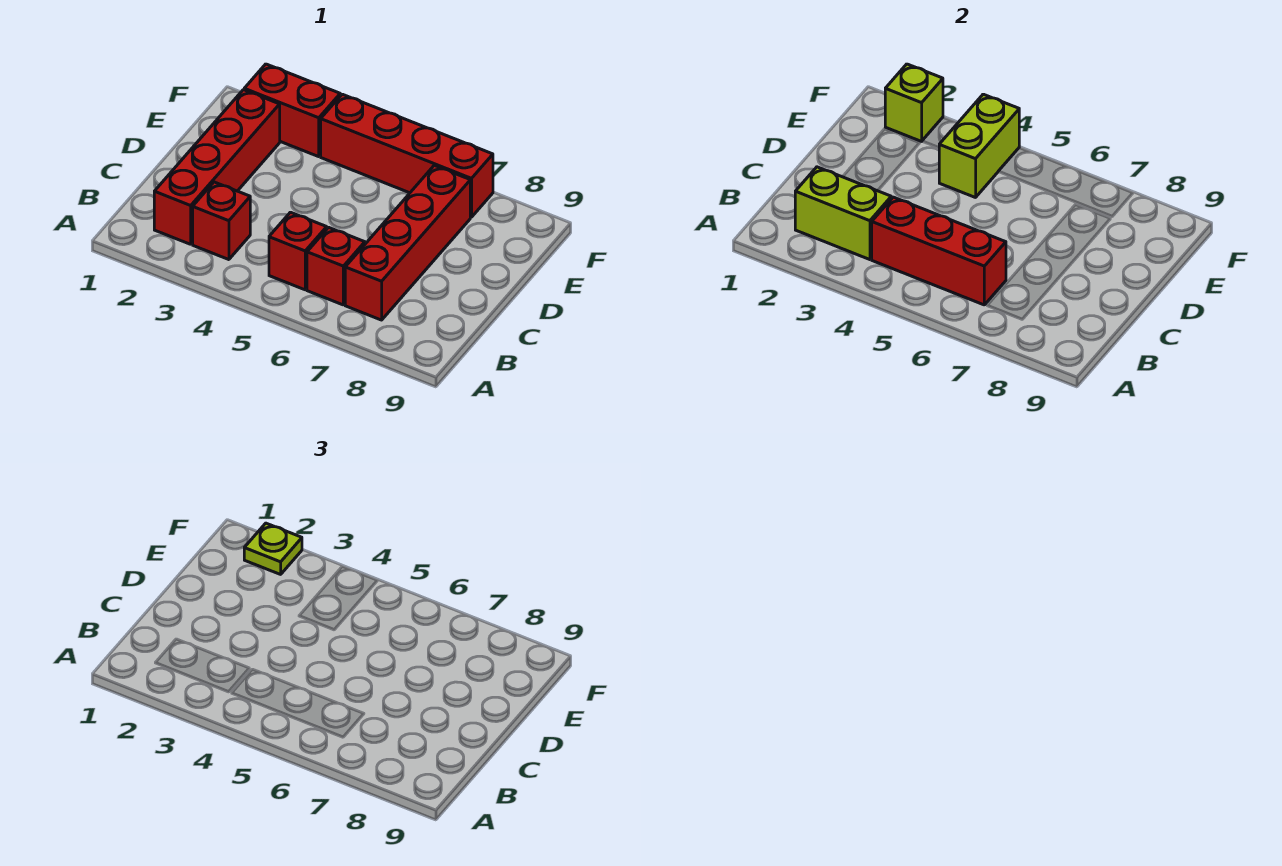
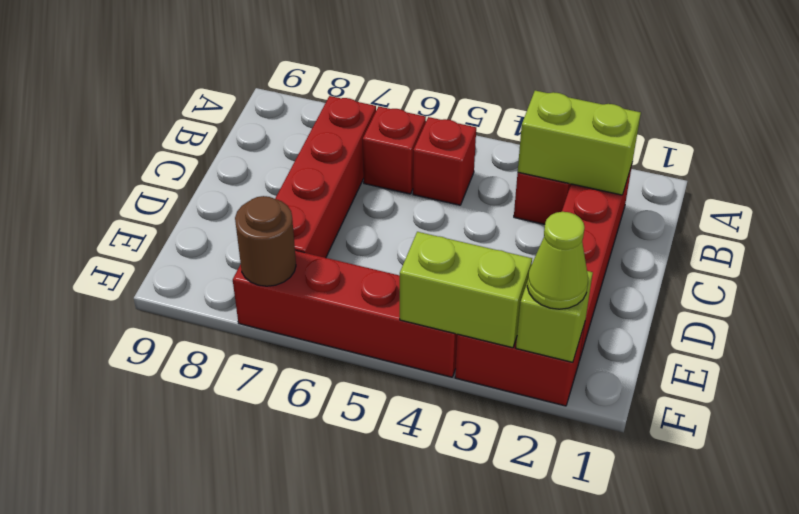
red brick B4:B6 level 2 -> none
lime brick E4:F4 level 2 -> lime brick F3:F4 level 2
lime plate F2 level 3 -> lime cone F2 level 3
none -> brown round brick F7 level 2

